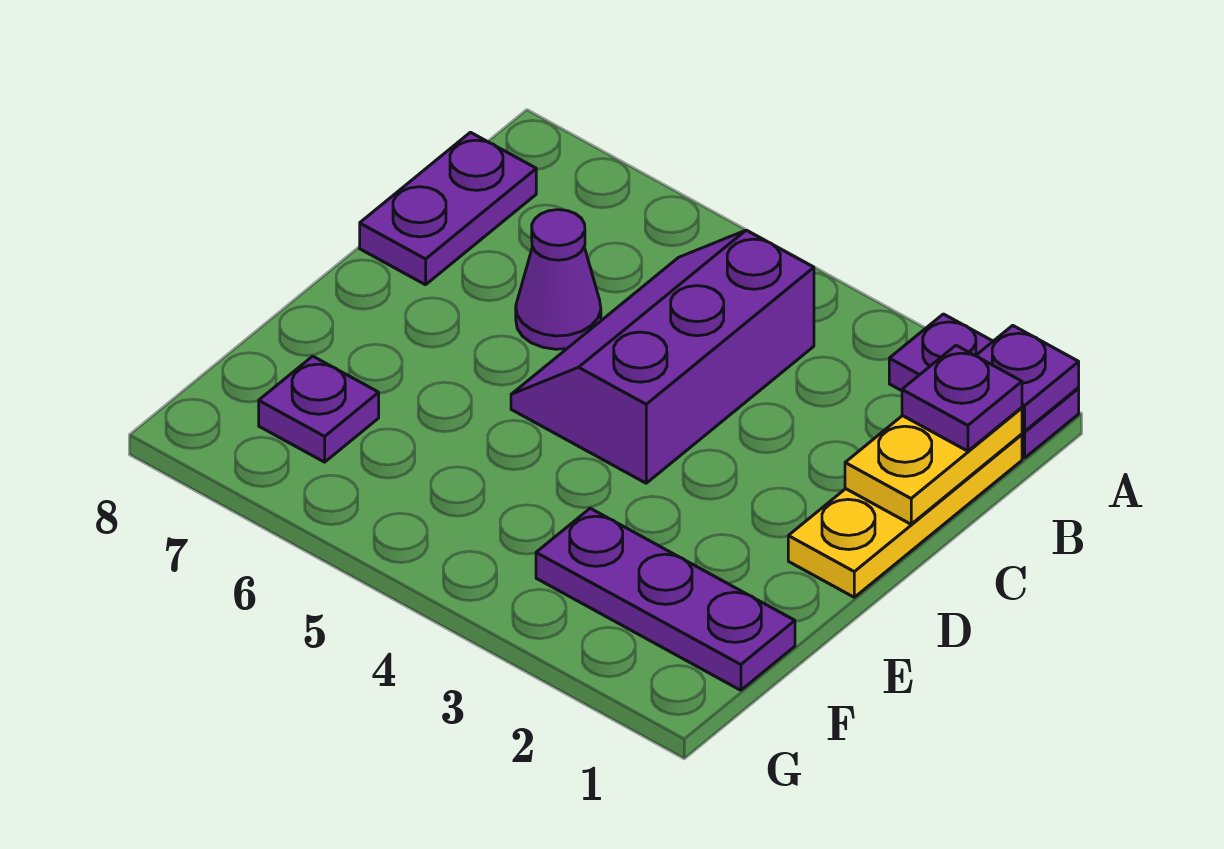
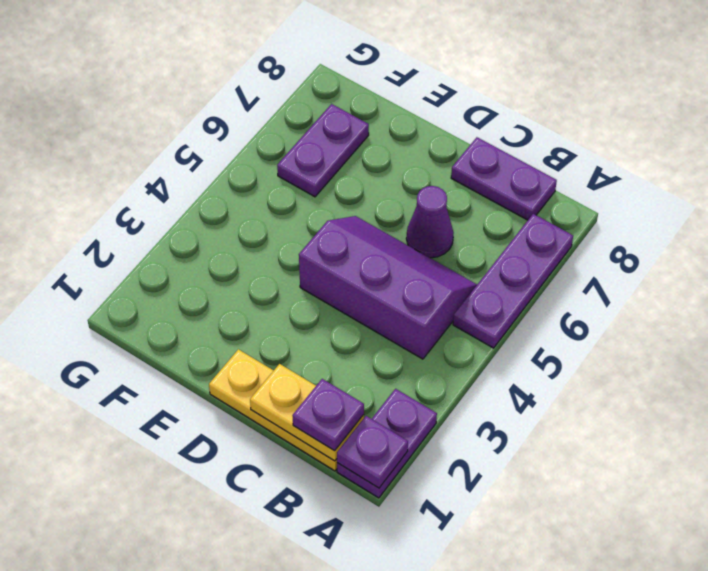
purple plate F1:F3 level 1 -> purple plate A5:A7 level 1
purple plate F7 level 1 -> purple plate F6:F7 level 1

